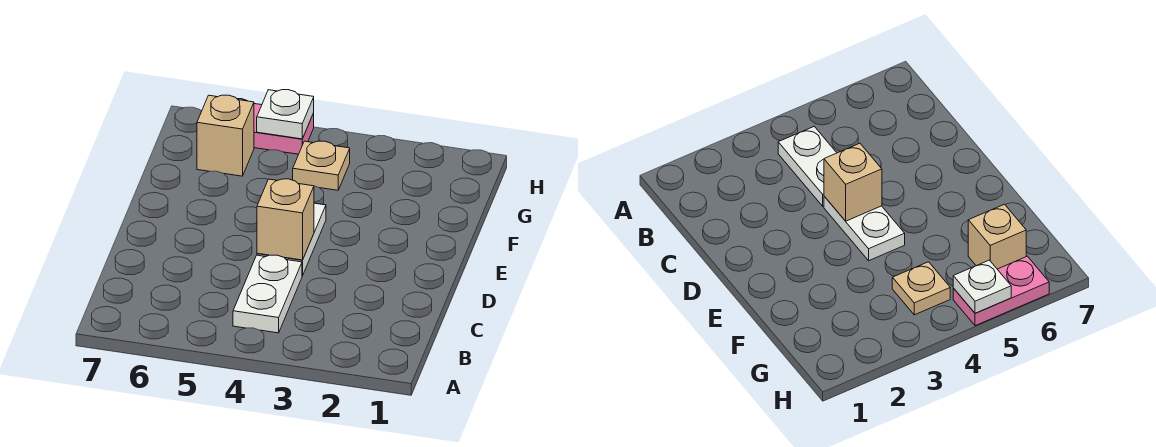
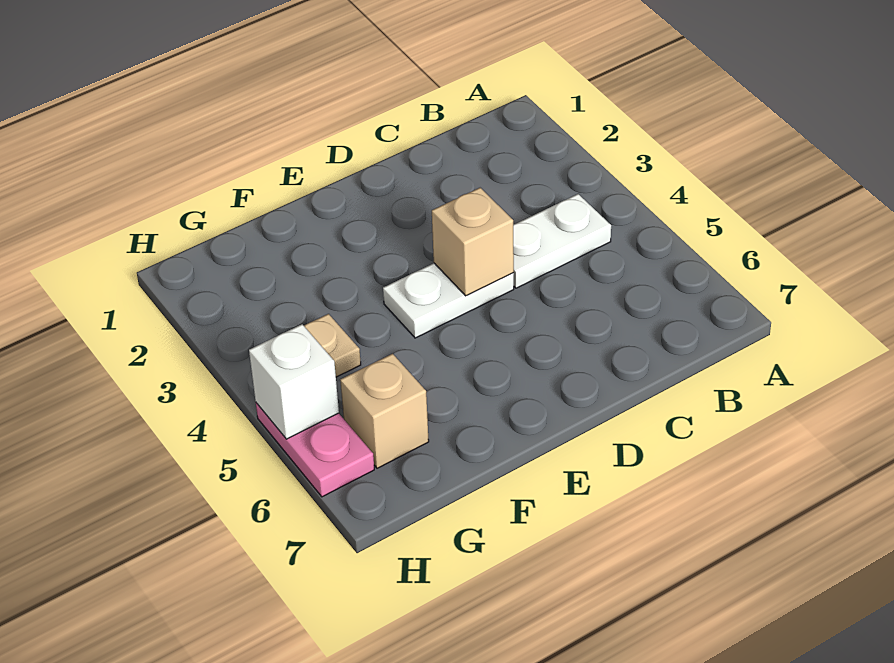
white plate H5 level 2 -> white brick H5 level 2

